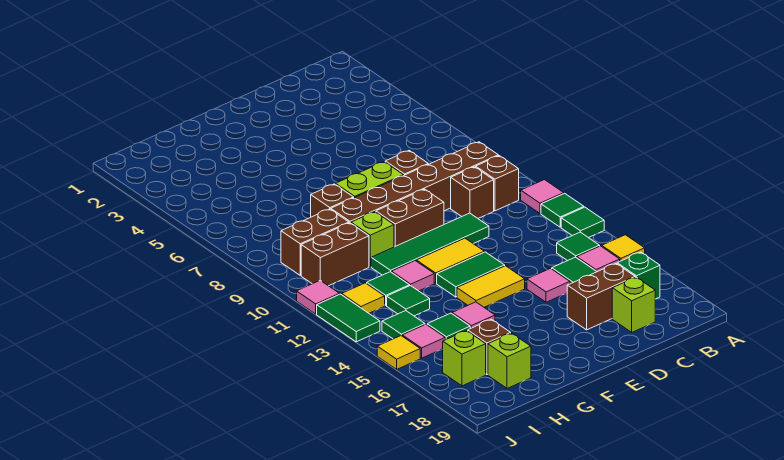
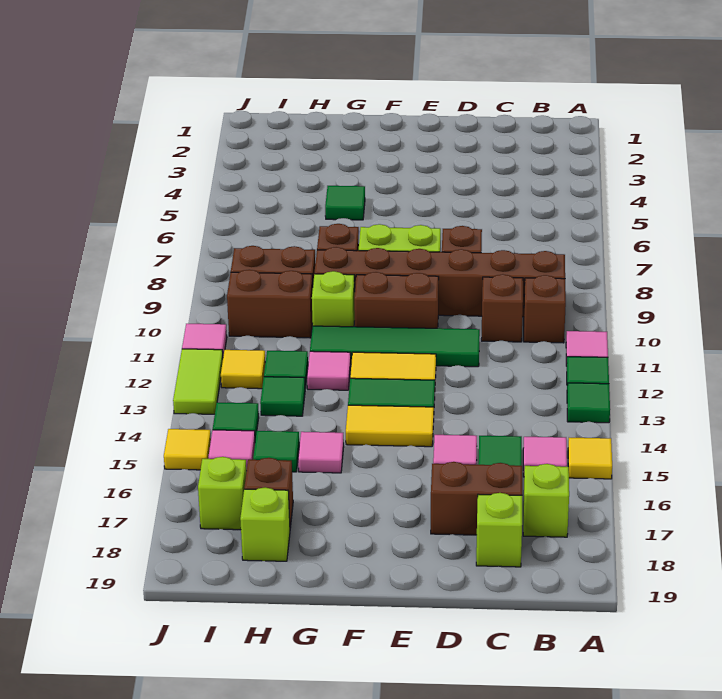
green tile B14 level 1 -> green tile G5 level 1
green brick B17 level 1 -> lime brick B17 level 1
green tile J12:J13 level 1 -> lime tile J12:J13 level 1

